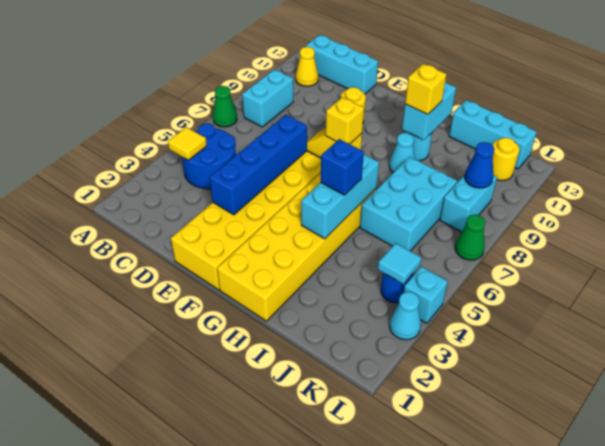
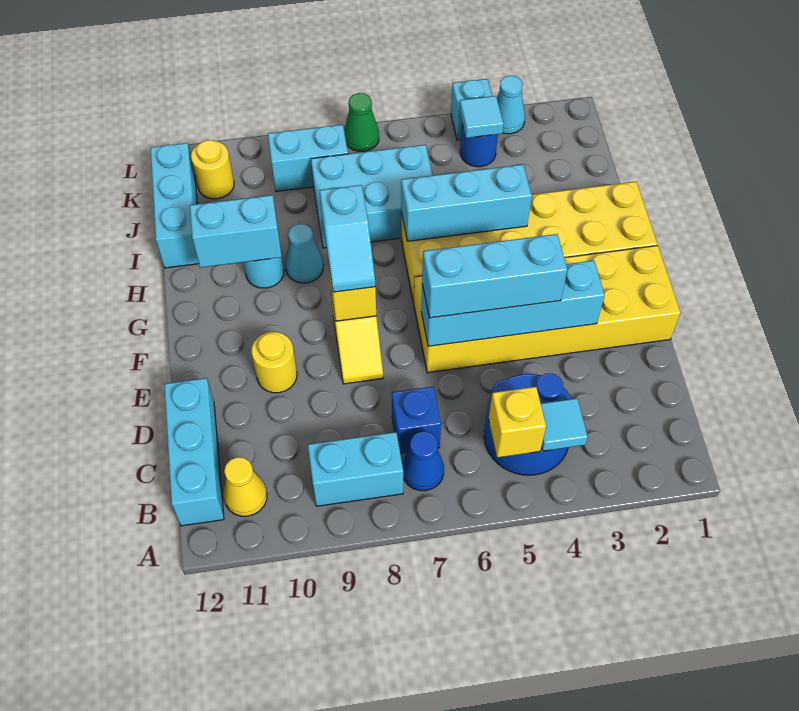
green cone A7 level 1 -> none
yellow tile B4 level 2 -> cyan tile B4 level 2
blue brick E3:E6 level 2 -> cyan brick E3:E6 level 2
none -> cyan brick E4:E6 level 3
none -> cyan slope F8:G8 level 3 top G
blue brick H5 level 3 -> blue brick C7 level 1
yellow brick H10 level 3 -> yellow brick B5 level 2
blue cone K9 level 2 -> blue cone B7 level 1

